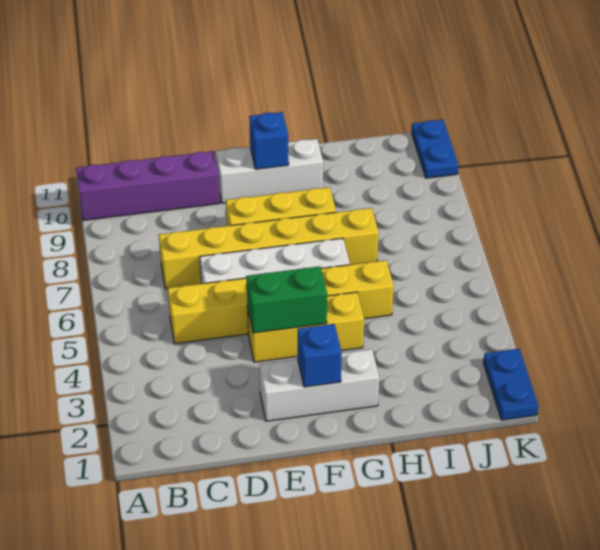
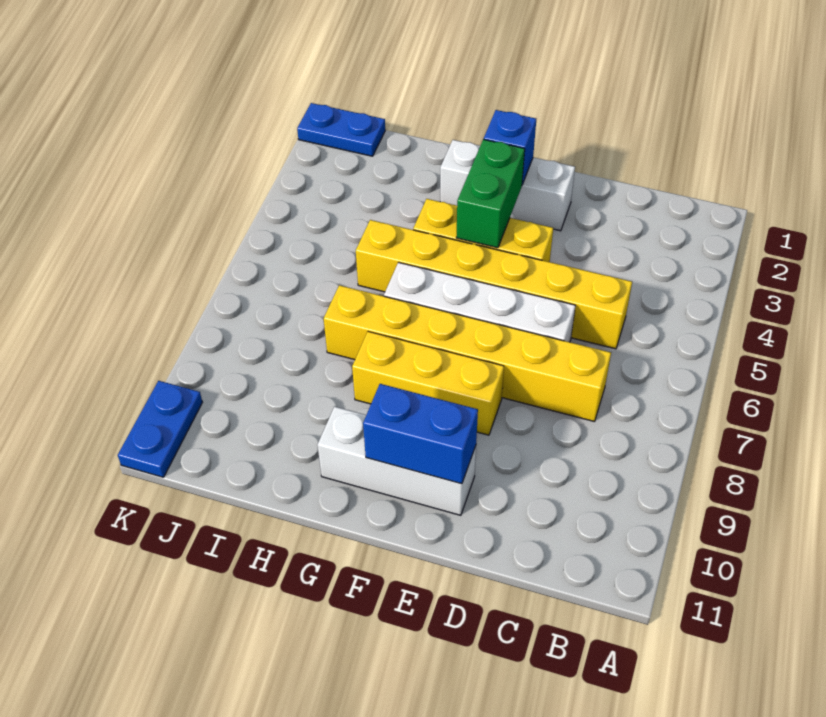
purple brick A10:D10 level 1 -> none
green brick E4:F4 level 2 -> green brick F3:F4 level 2
blue brick F10 level 2 -> blue brick E10:F10 level 2
blue plate K1:K2 level 1 -> blue plate J1:K1 level 1

